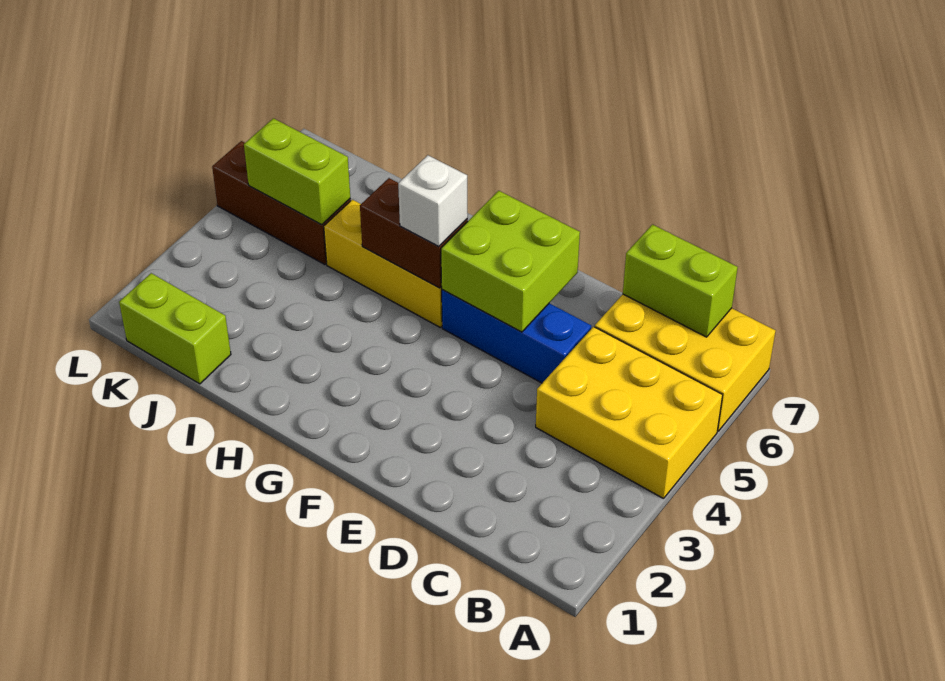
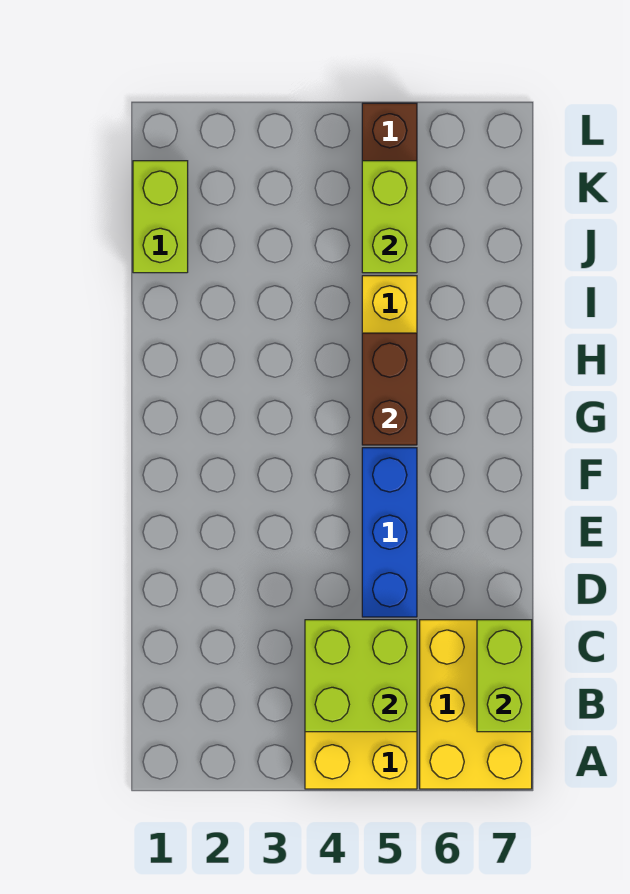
lime brick E5:F6 level 2 -> lime brick B4:C5 level 2
white brick G5 level 3 -> none

